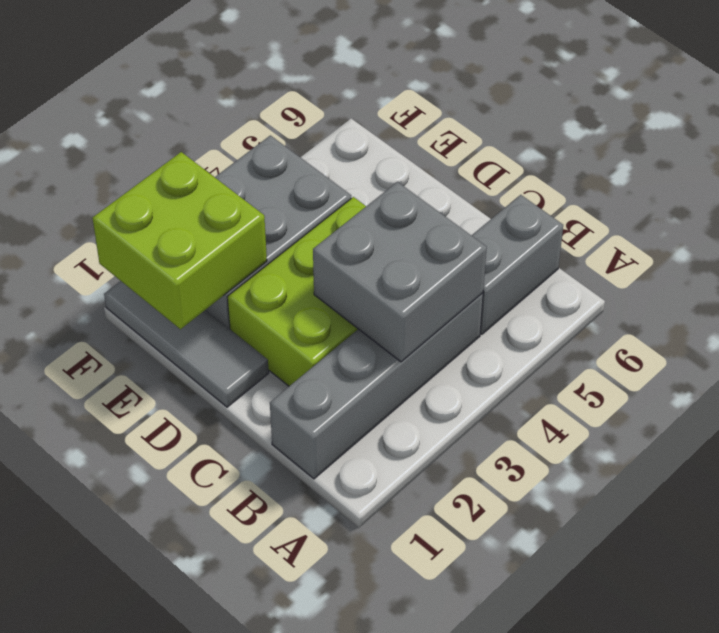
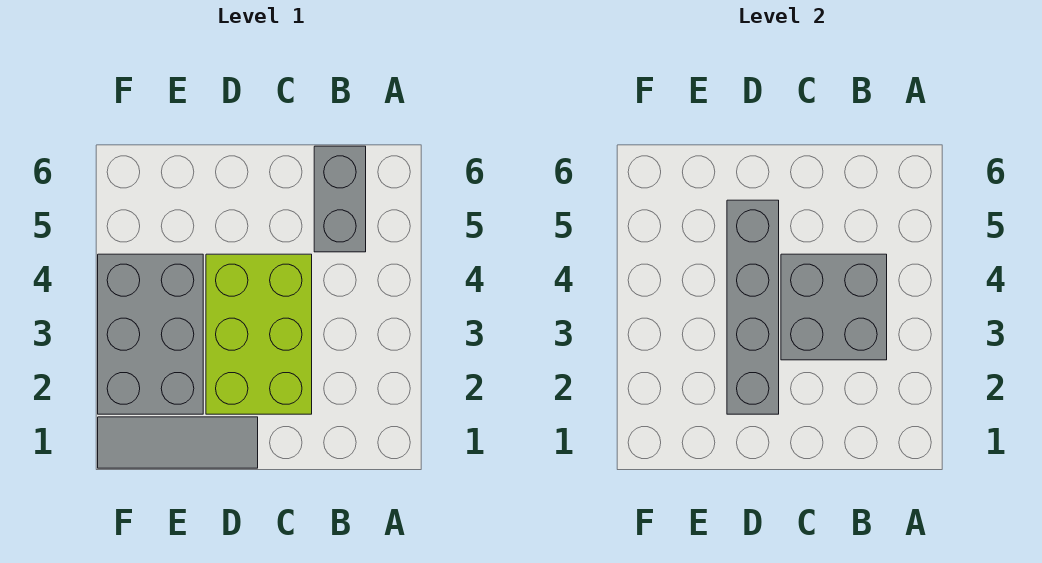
grey brick B1:B4 level 1 -> grey brick D2:D5 level 2
lime brick E1:F2 level 2 -> none

